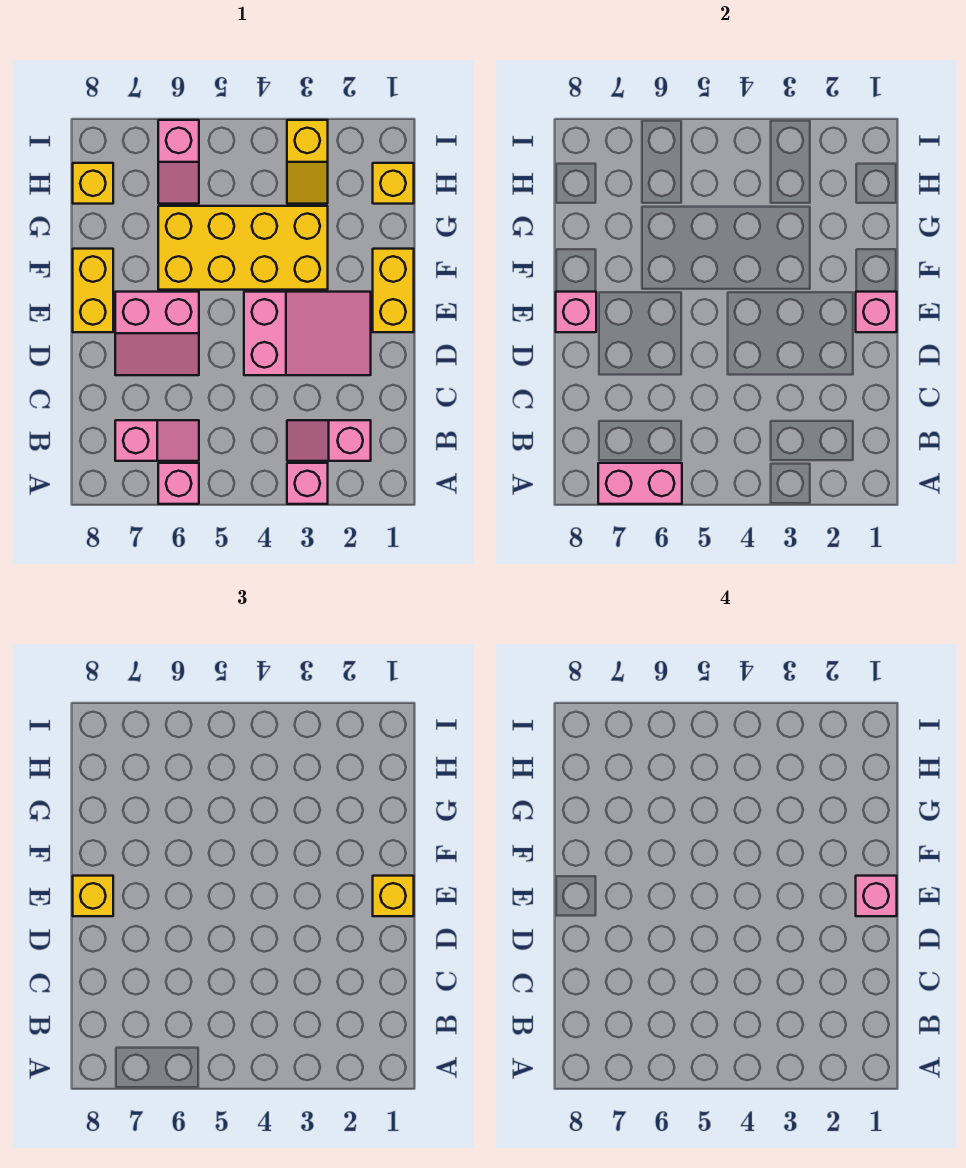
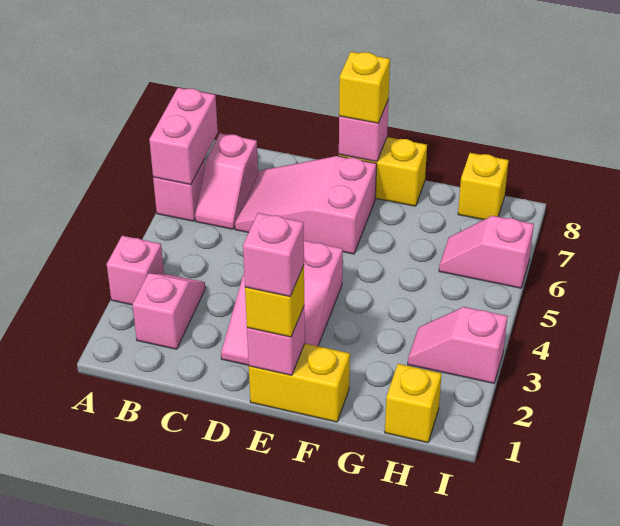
pink slope D6:E7 level 1 top E -> pink slope C6:E7 level 1 top E
yellow brick F3:G6 level 1 -> none
yellow slope H3:I3 level 1 top I -> pink slope H3:I3 level 1 top I

